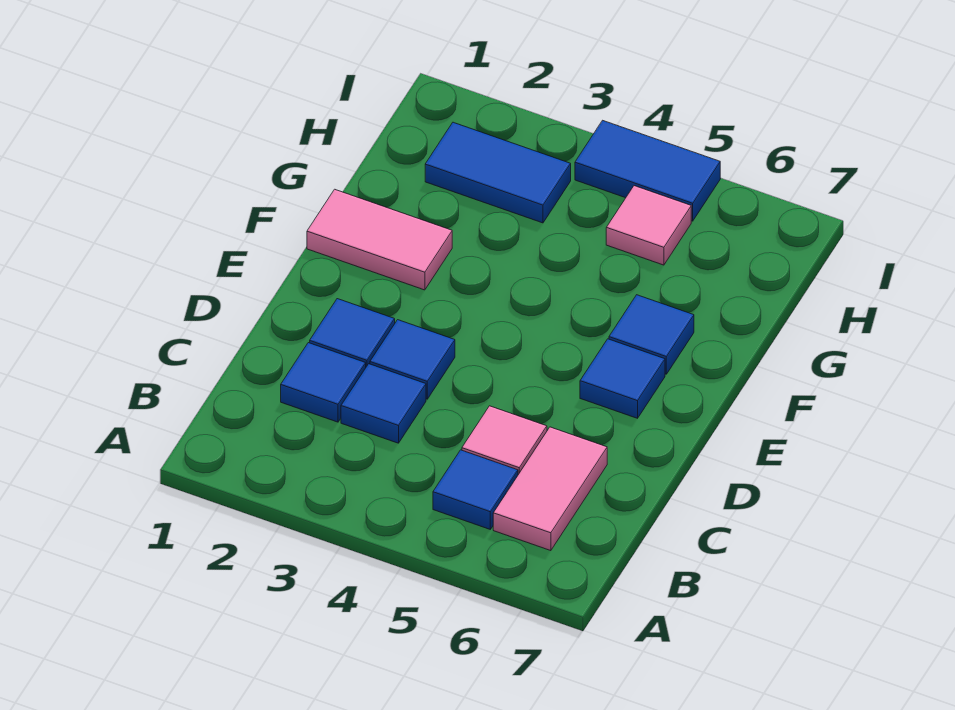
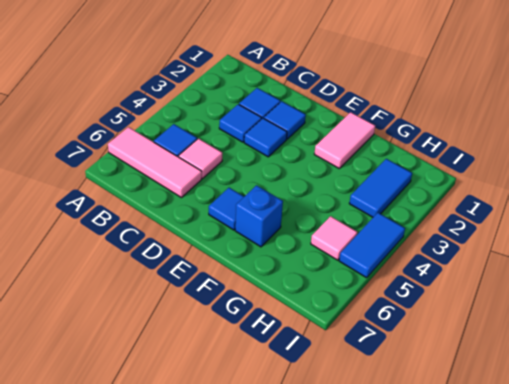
pink tile B6:C6 level 1 -> pink tile A6:C6 level 1
blue tile F6 level 1 -> blue brick F6 level 1

